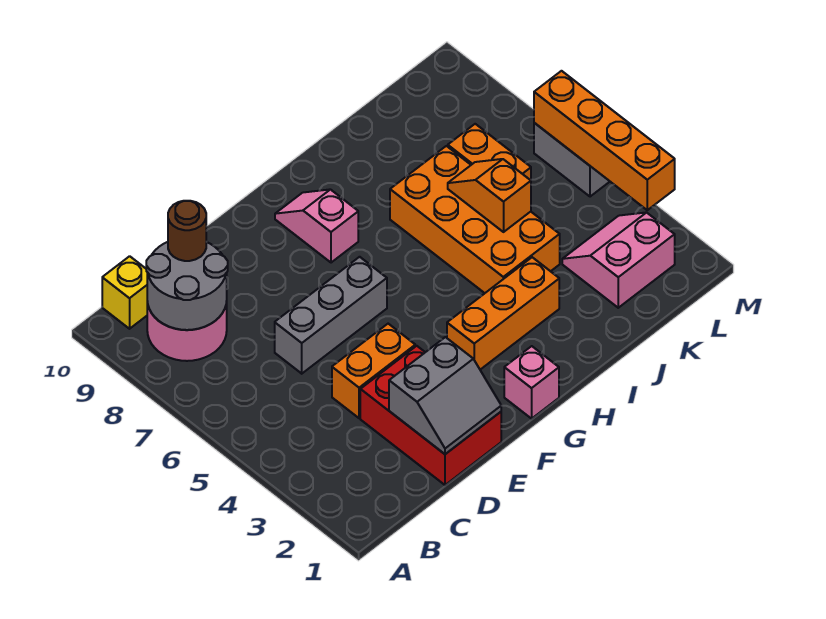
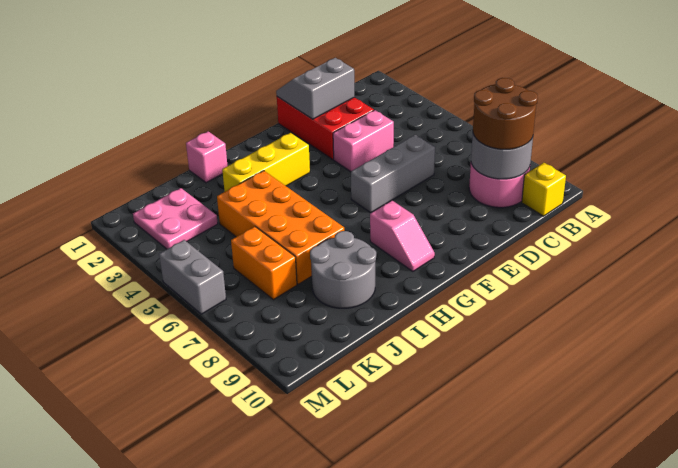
brown round brick C9 level 3 -> brown round brick B8:C9 level 3
orange brick D4:E4 level 1 -> pink brick D4:E4 level 1
pink brick G1 level 1 -> pink brick I1 level 1
orange brick G3:I3 level 1 -> yellow brick G3:I3 level 1
none -> grey round brick I8:J9 level 1
orange slope J5:J6 level 2 top 5 -> none
pink slope K2:L3 level 1 top 2 -> pink plate K2:L3 level 1
orange brick M3:M6 level 2 -> none

